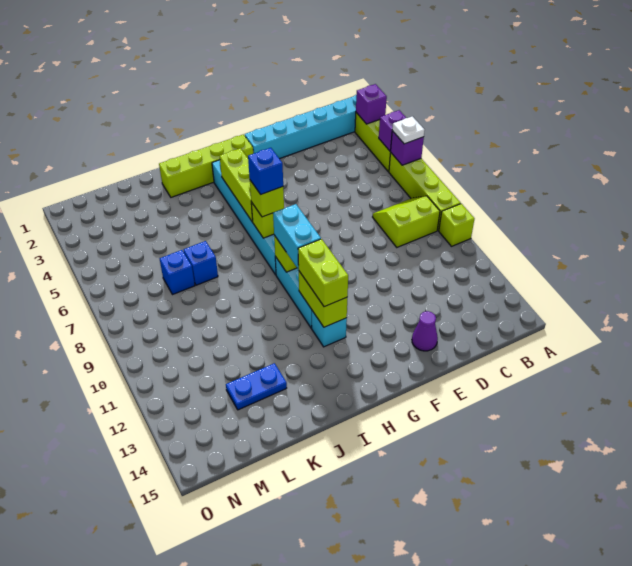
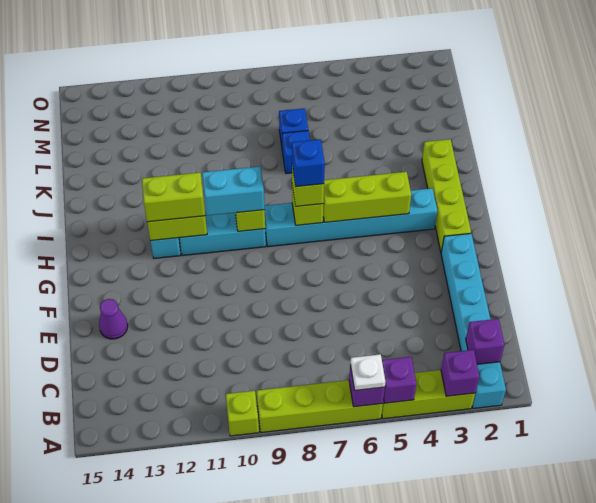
none -> purple brick B2 level 2
lime slope B8:C9 level 1 top 9 -> none
blue plate K13:L13 level 1 -> none

